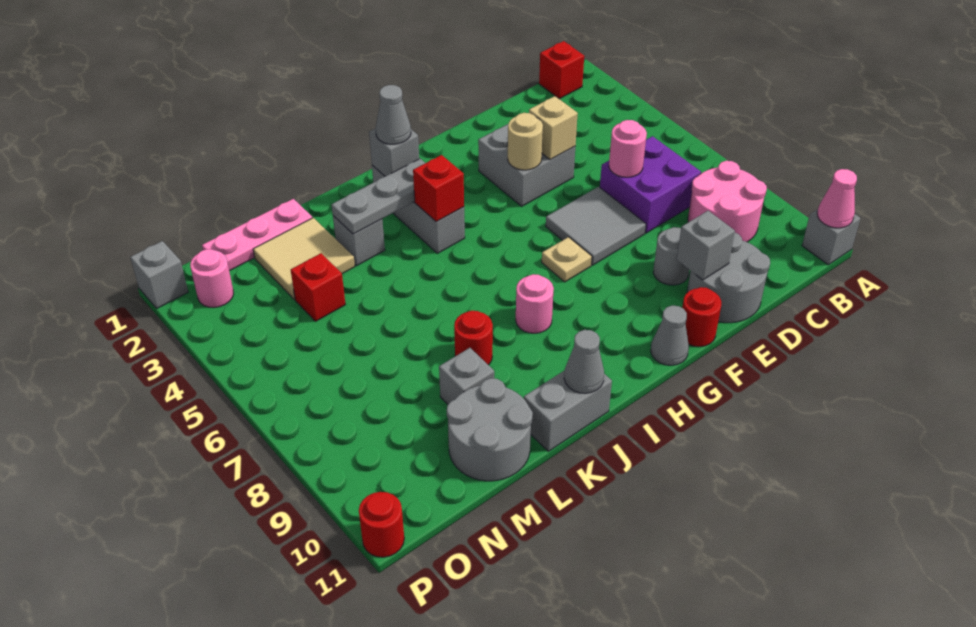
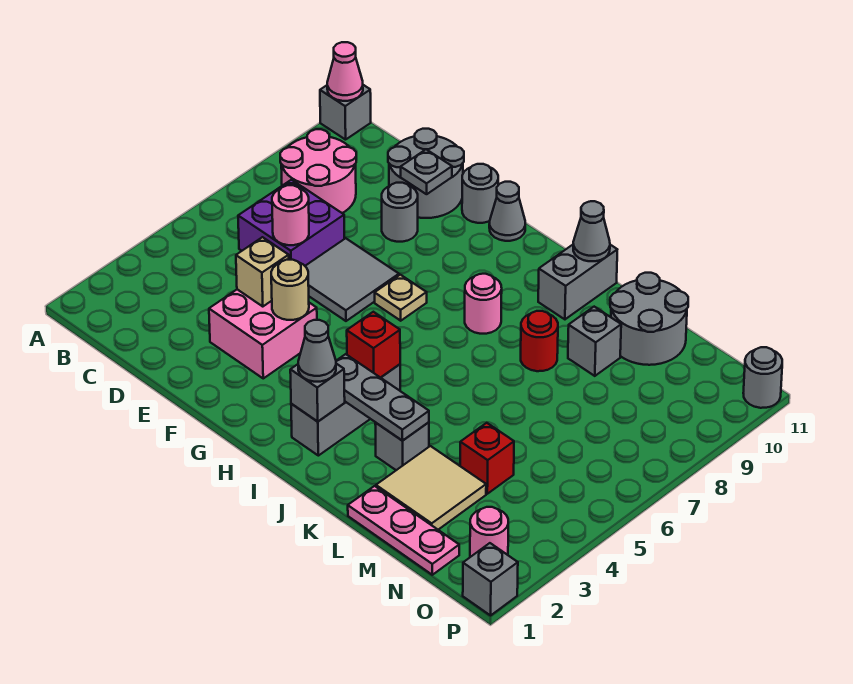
red brick B1 level 1 -> none
grey brick E3:F4 level 1 -> pink brick E3:F4 level 1
grey brick E10 level 2 -> grey plate E10 level 2
red round brick F11 level 1 -> grey round brick F11 level 1
grey brick J11:K11 level 1 -> grey brick J10:J11 level 1
red round brick P11 level 1 -> grey round brick P11 level 1

